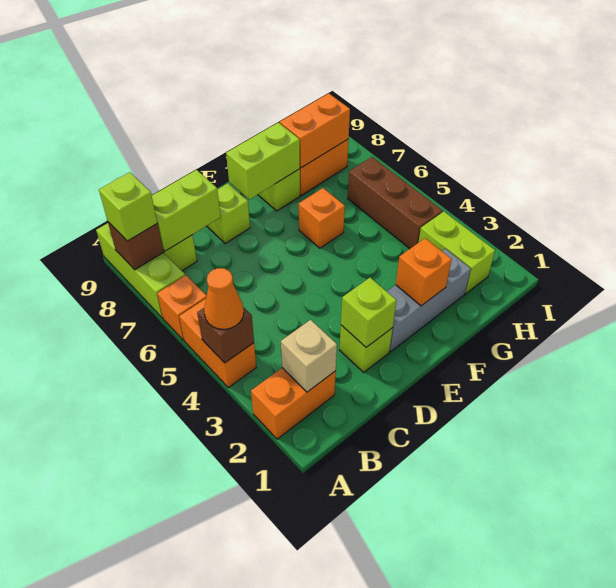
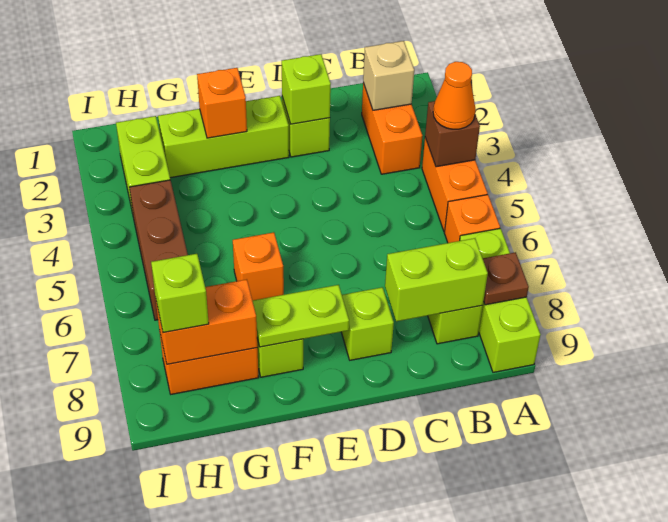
orange brick A2:B2 level 1 -> orange brick B2:B3 level 1
brown brick A8 level 2 -> brown plate A8 level 2
lime brick A8 level 3 -> lime brick H8 level 3
grey brick E2:G2 level 1 -> lime brick E2:G2 level 1
lime brick E8:F8 level 2 -> lime plate E8:F8 level 2

